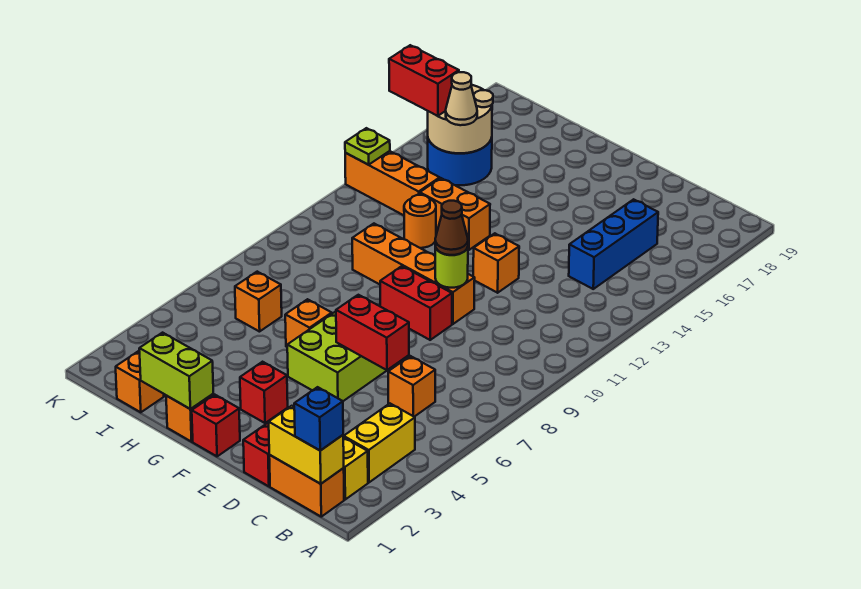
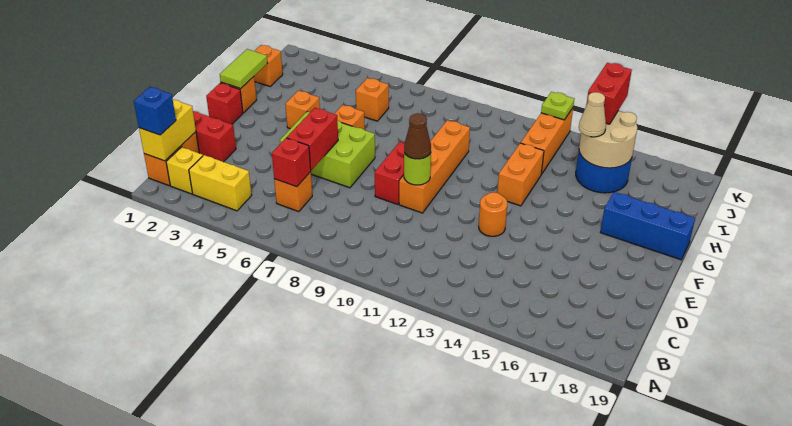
blue brick C14:C16 level 1 -> blue brick G17:G19 level 1
orange brick E12 level 1 -> orange brick G4 level 1
red brick F3 level 1 -> red brick C6 level 2
lime brick G1:H1 level 2 -> lime tile G1:H1 level 2
orange round brick H12 level 1 -> orange round brick E13 level 1

